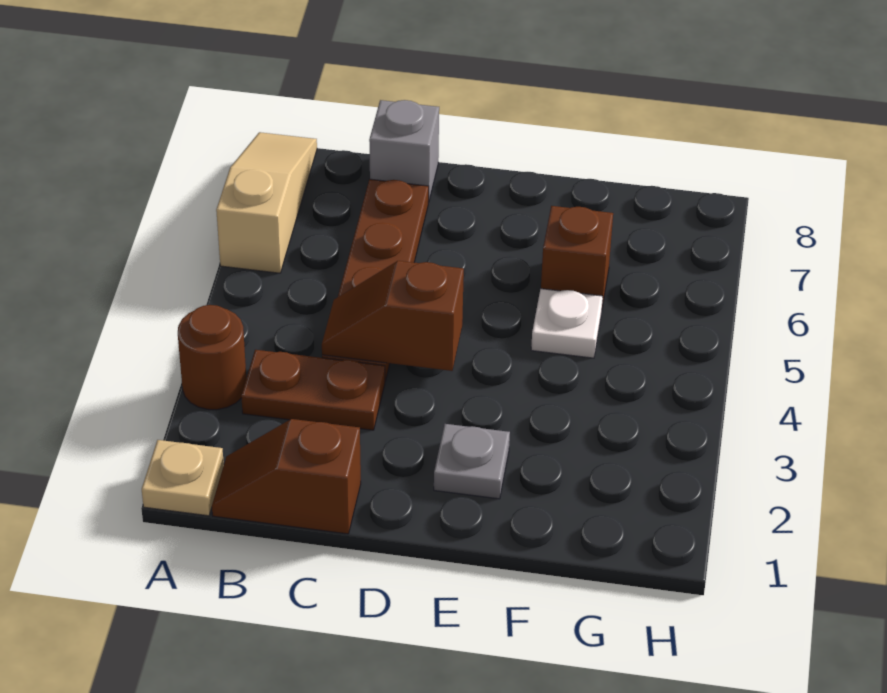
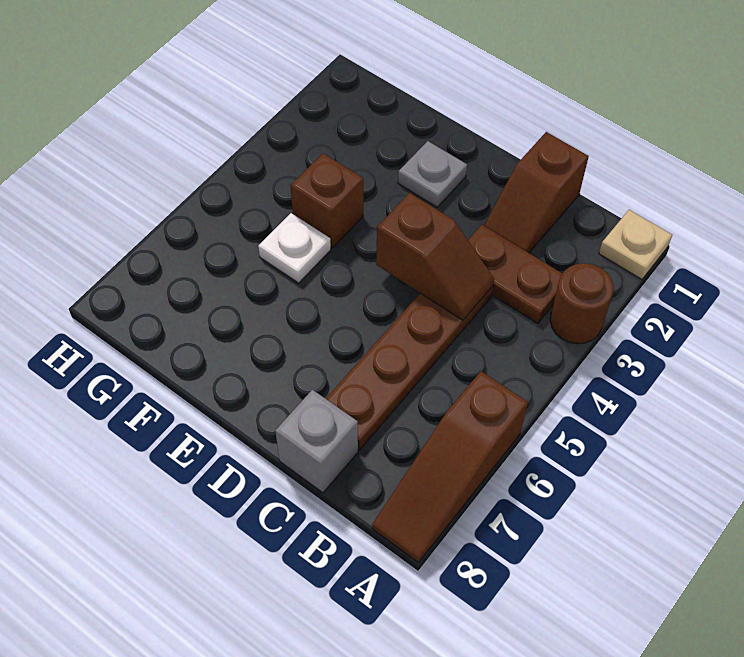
tan slope A6:A8 level 1 top 6 -> brown slope A6:A8 level 1 top 6
brown slope B1:C1 level 1 top C -> brown slope C1:C2 level 1 top 1
brown brick F6 level 1 -> brown brick F4 level 1

